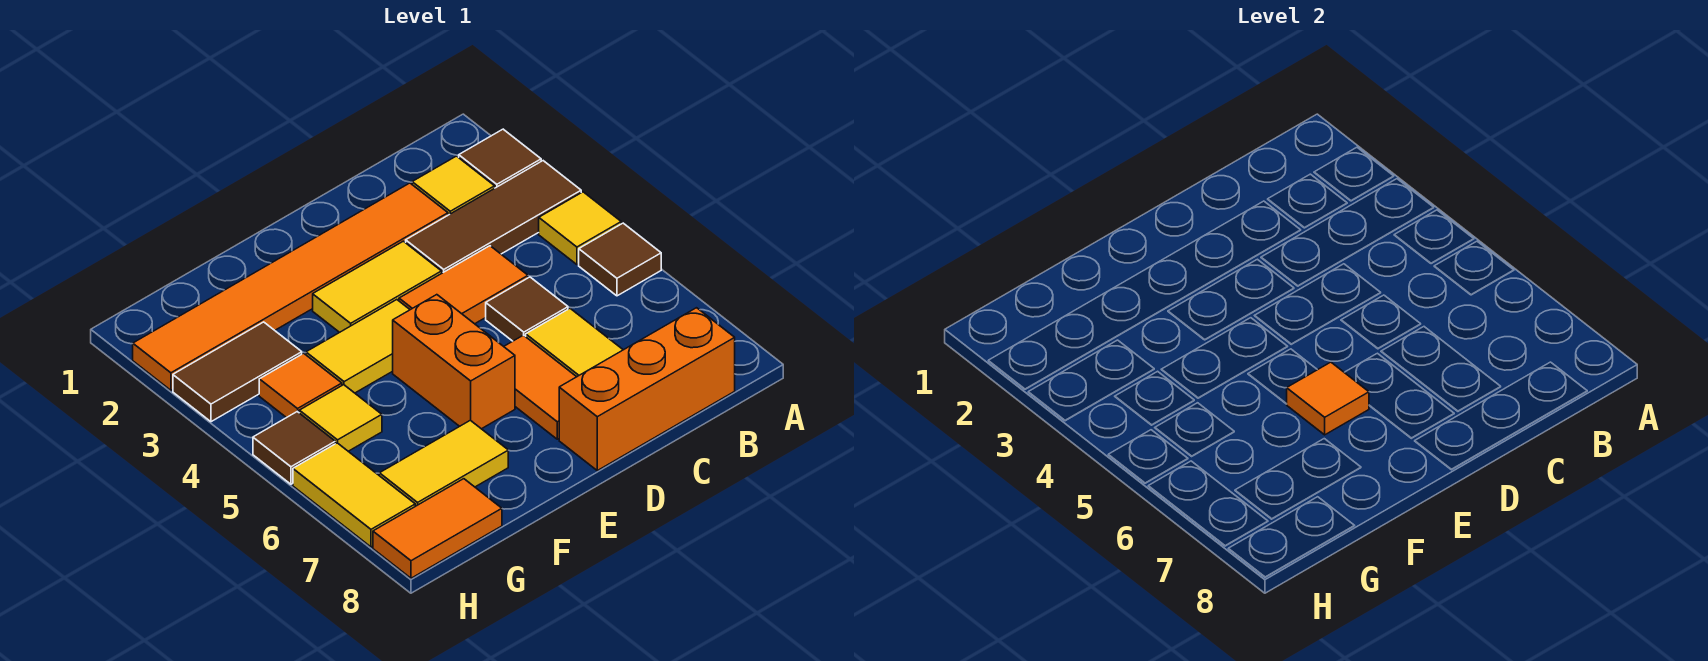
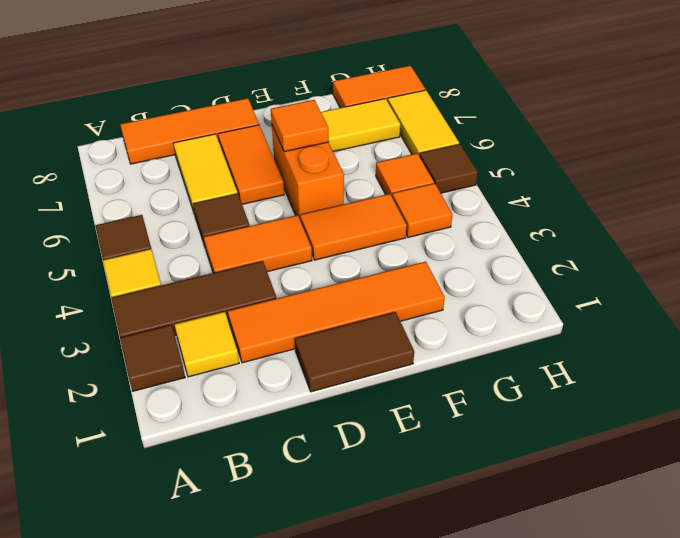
orange brick B8:D8 level 1 -> orange tile B8:D8 level 1
orange tile C2:H2 level 1 -> orange tile C2:F2 level 1
yellow tile D3:E3 level 1 -> none
yellow tile E4:F4 level 1 -> orange tile E4:F4 level 1
brown tile G3:H3 level 1 -> brown tile D1:E1 level 1
yellow tile G5 level 1 -> orange tile G5 level 1

